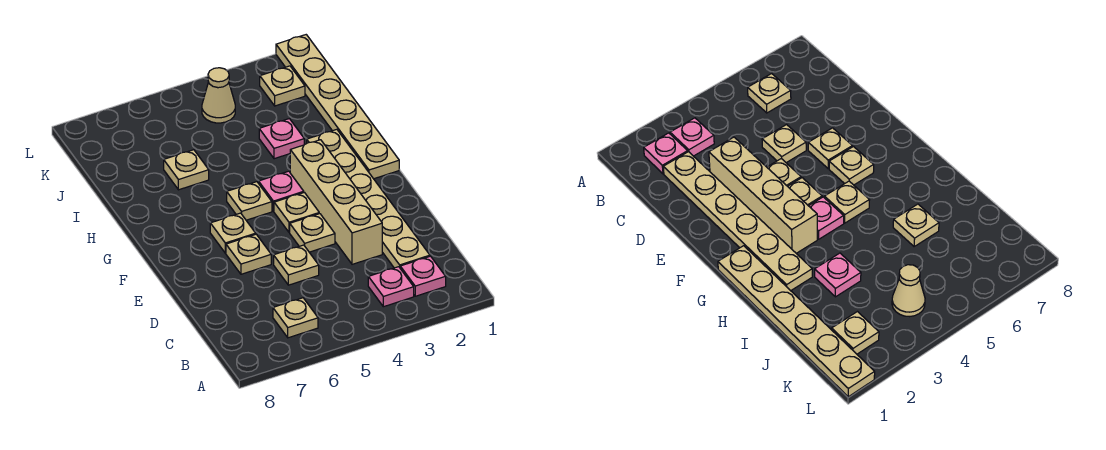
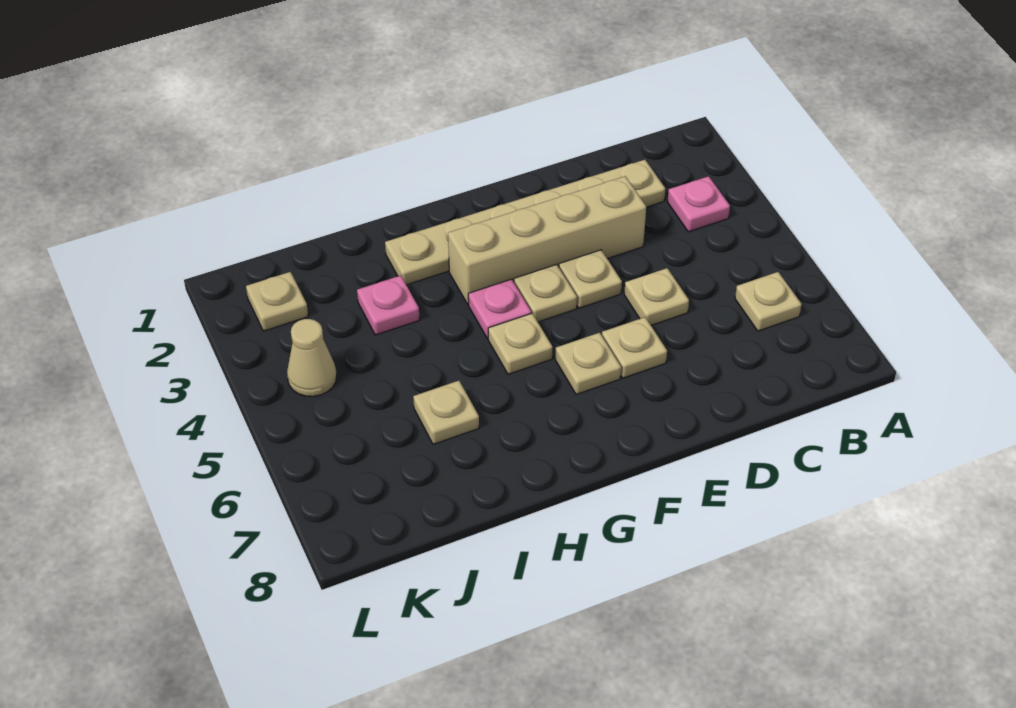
pink plate B2 level 1 -> none
tan plate G1:L1 level 1 -> none

